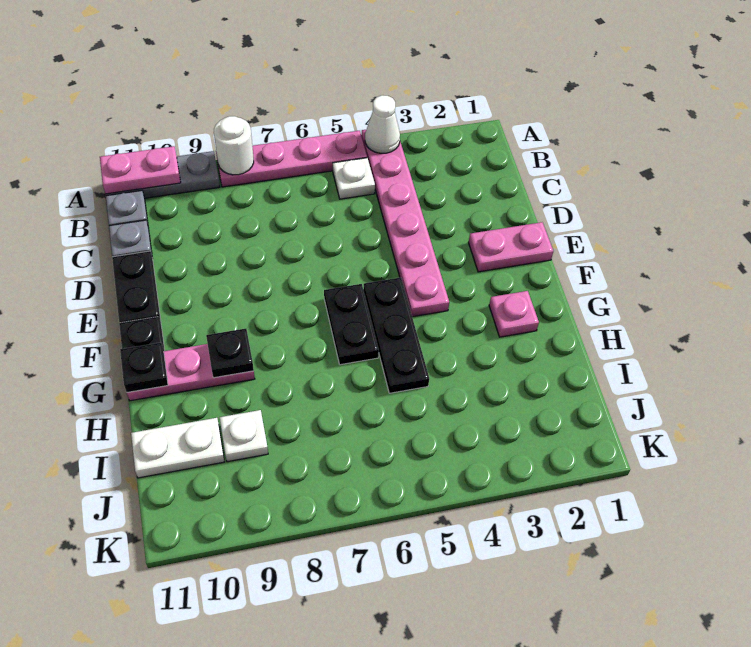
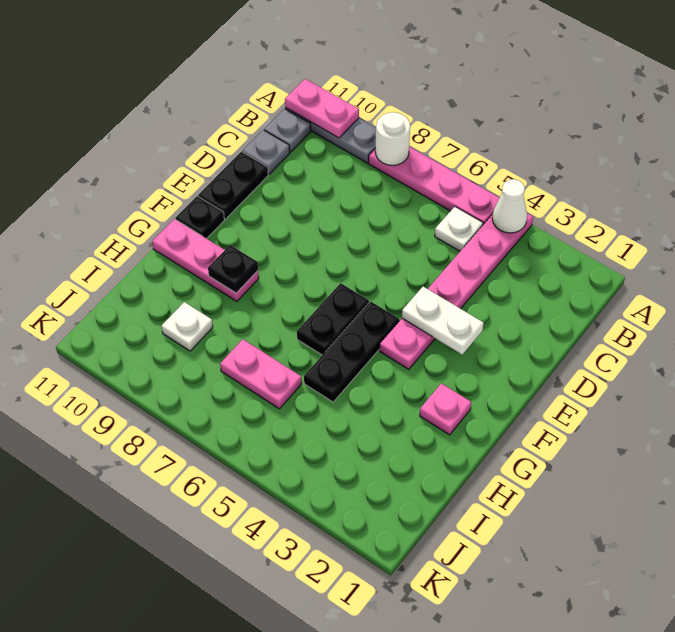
pink plate E1:E2 level 1 -> pink plate I6:I7 level 1
black plate G11 level 2 -> none
white plate I10:I11 level 1 -> white plate E3:E4 level 2

